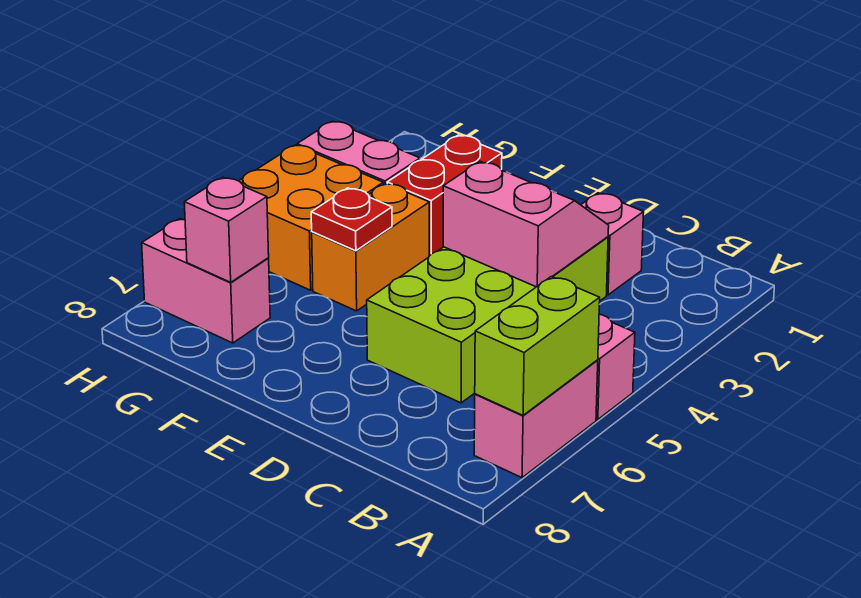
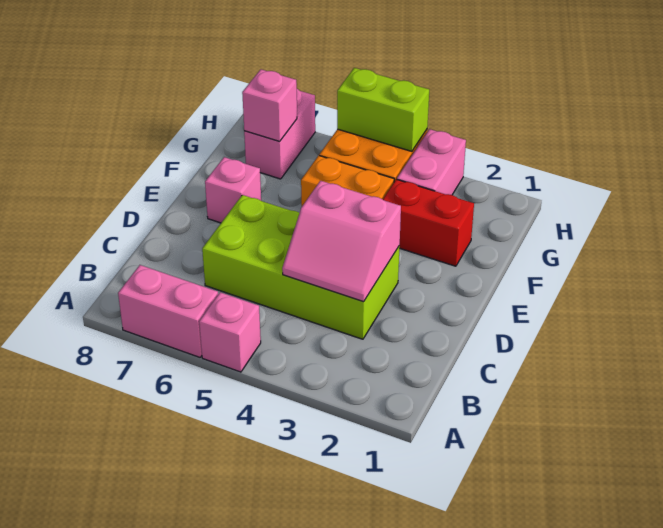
lime brick A6:A7 level 2 -> lime brick H4:H5 level 2
pink brick C2 level 1 -> pink brick E7 level 1
pink slope C3:D4 level 2 top 4 -> pink slope C3:D4 level 2 top D
red plate F5 level 2 -> none

